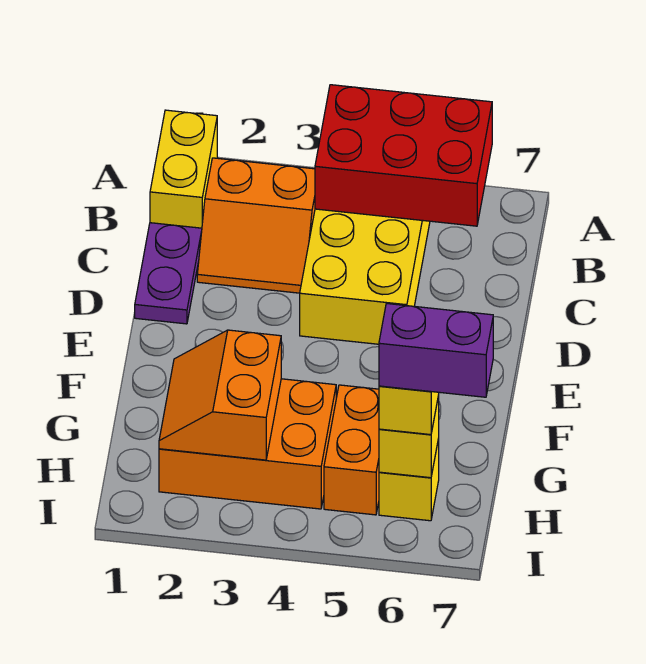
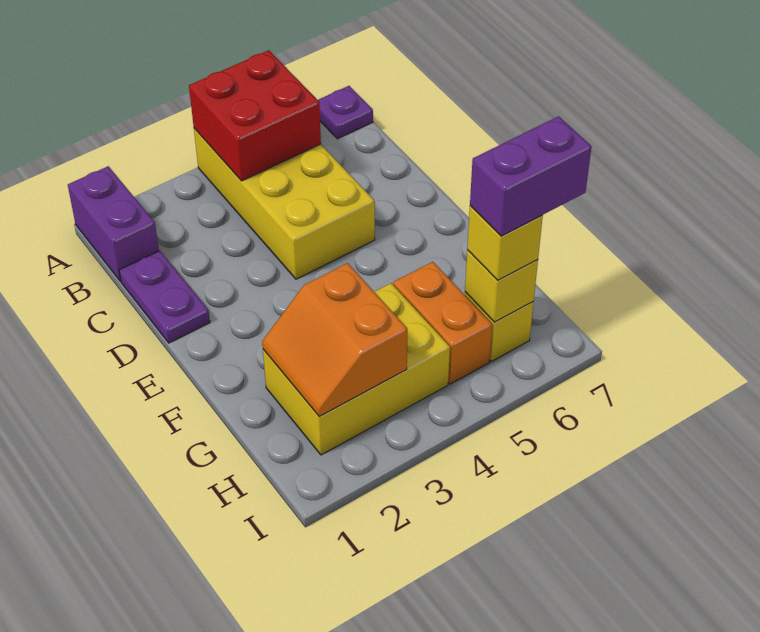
yellow brick A1:B1 level 1 -> purple brick A1:B1 level 1
red brick A4:B6 level 2 -> red brick A4:B5 level 2
none -> purple plate A7 level 1
orange slope B2:C3 level 1 top B -> none
orange brick G2:H4 level 1 -> yellow brick G2:H4 level 1

